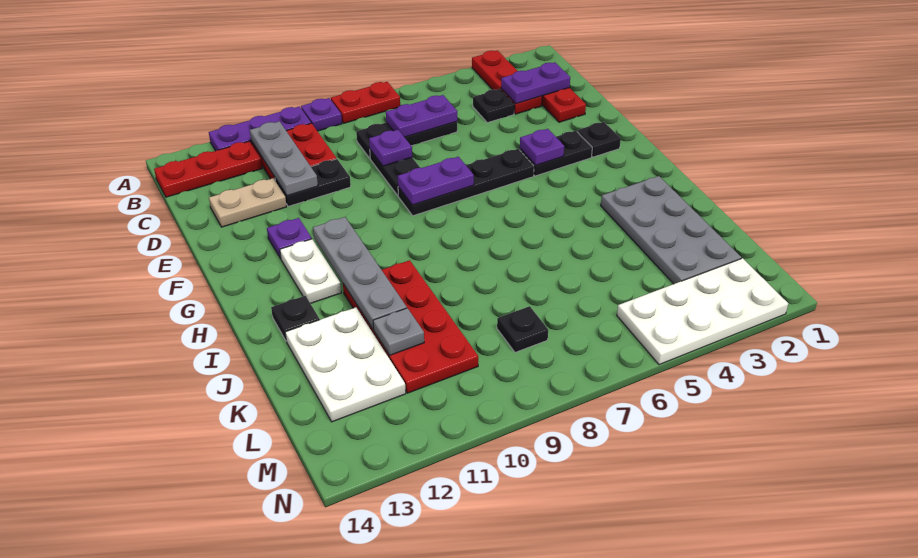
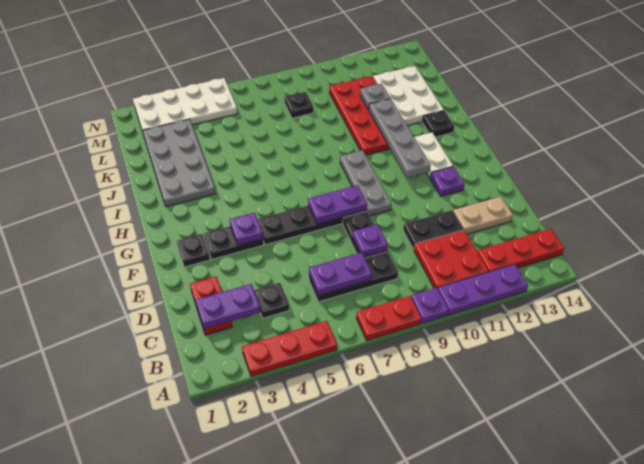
red plate A3:C3 level 1 -> red plate A3:A5 level 1
grey plate B11:D11 level 2 -> grey plate F9:H9 level 1

